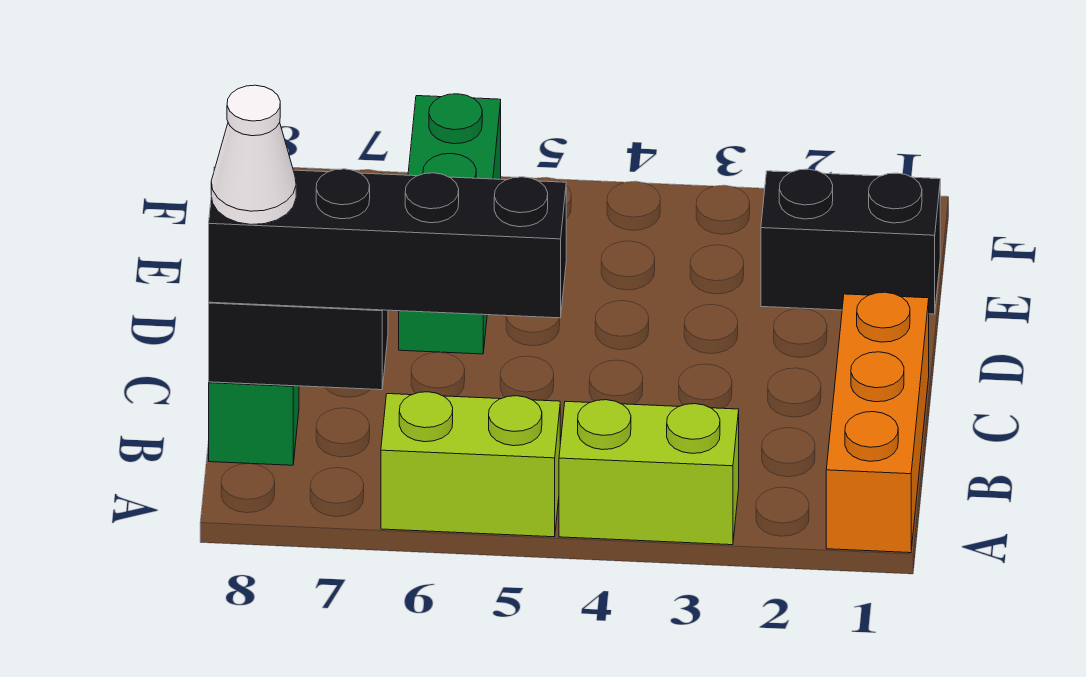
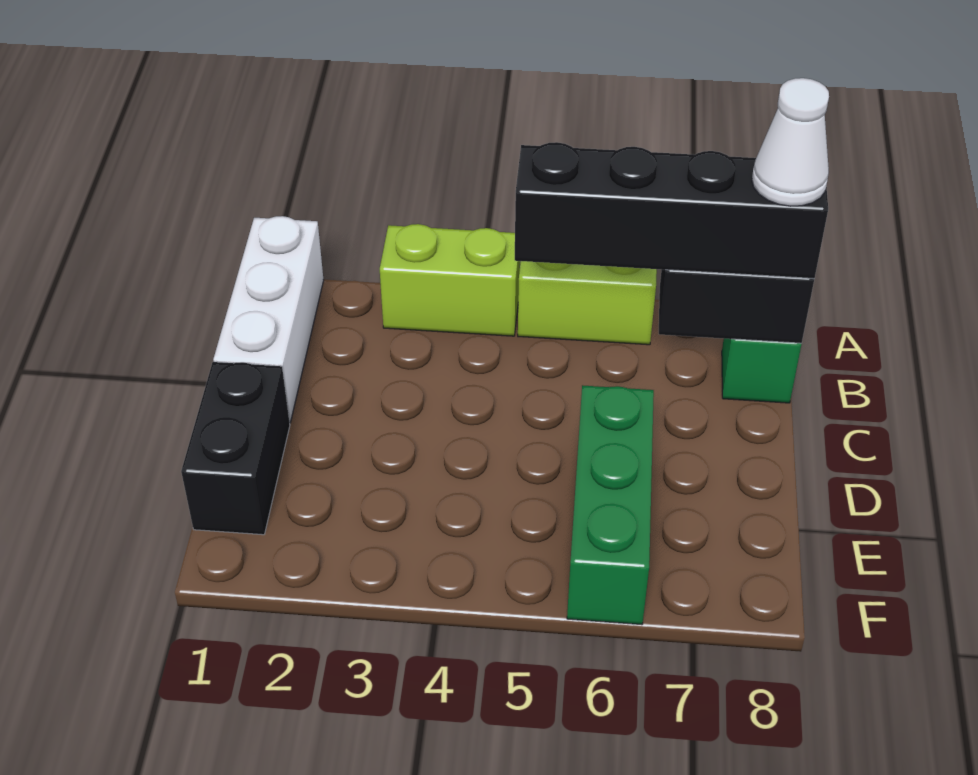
orange brick A1:C1 level 1 -> white brick A1:C1 level 1
black brick E1:E2 level 1 -> black brick D1:E1 level 1

